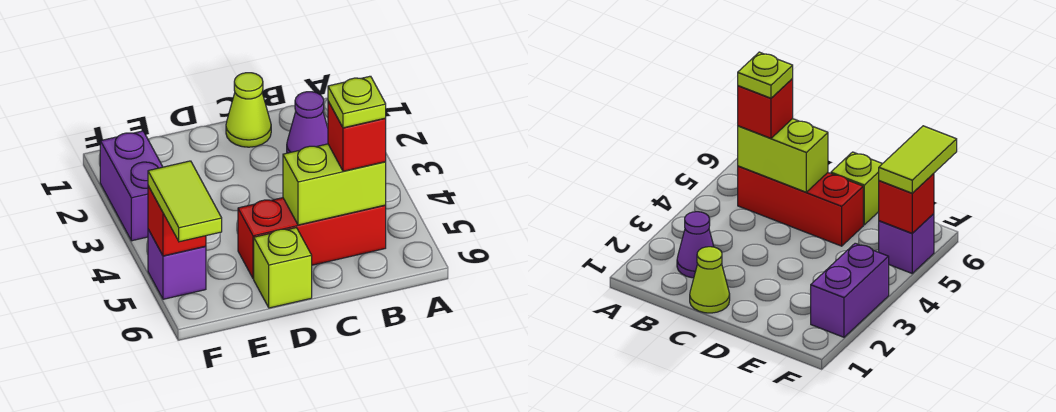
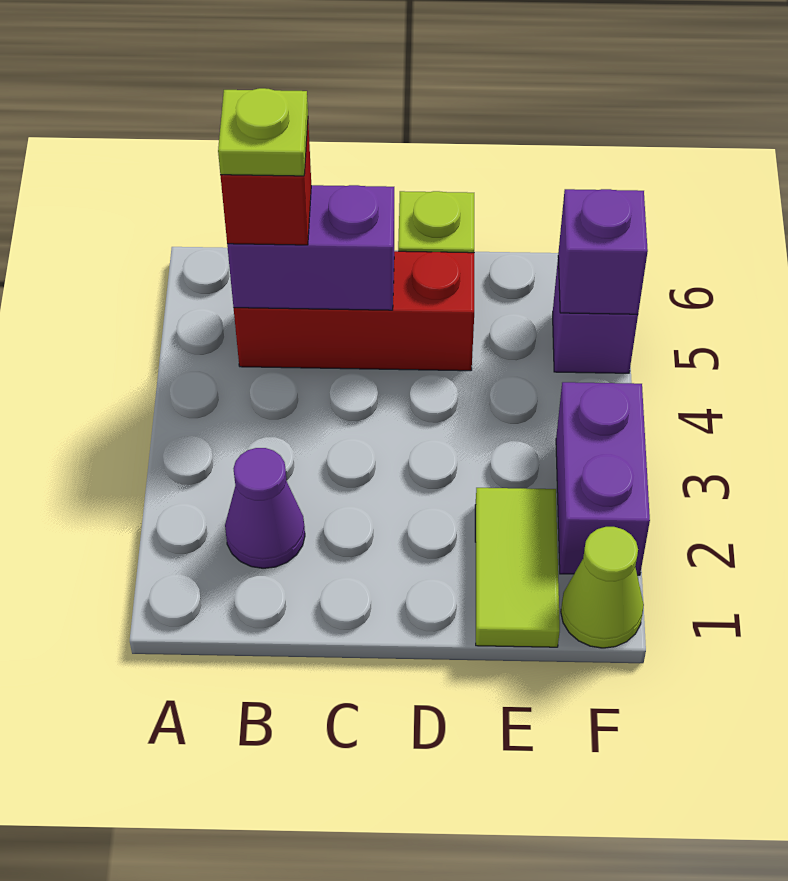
lime brick B5:C5 level 2 -> purple brick B5:C5 level 2
lime cone C1 level 1 -> lime cone F1 level 1
red brick F5 level 2 -> purple brick F5 level 2
lime tile F5:F6 level 3 -> lime tile E1:E2 level 1

